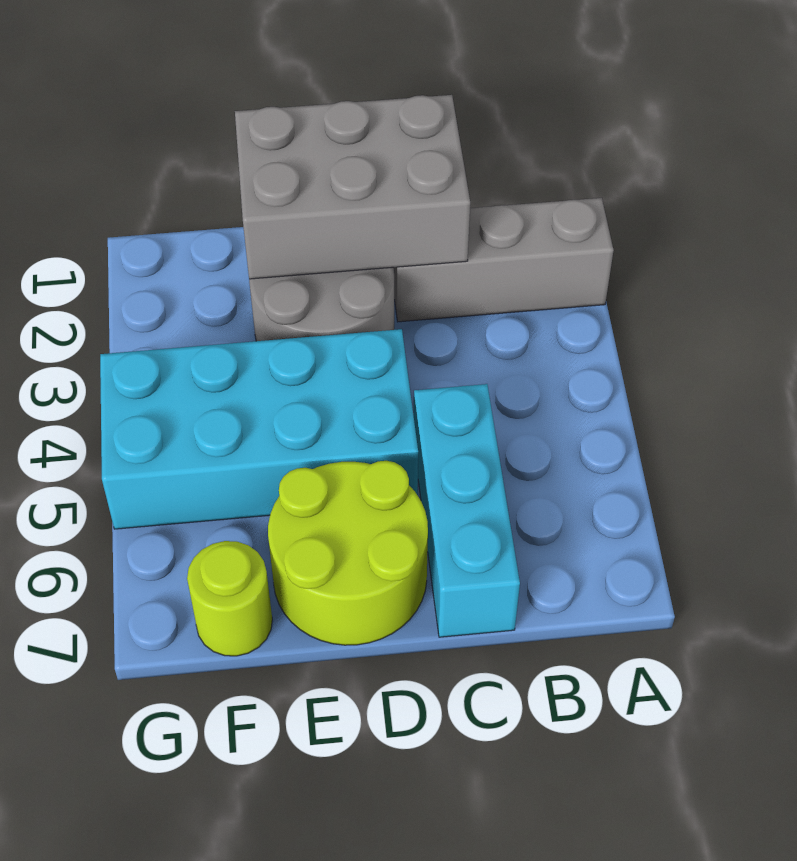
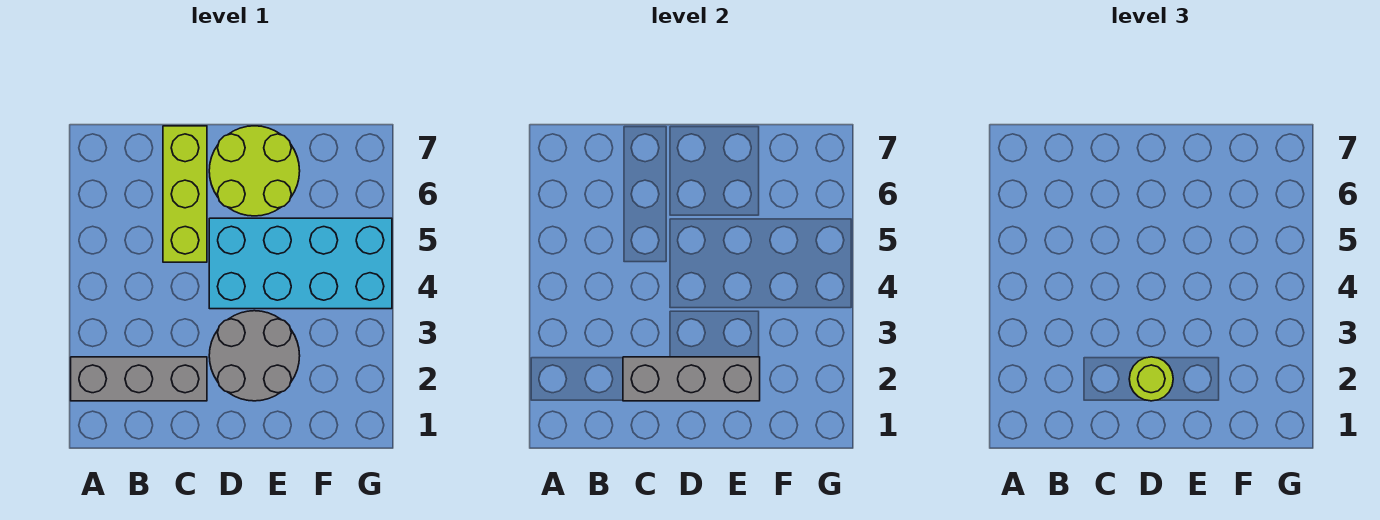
grey brick C1:E2 level 2 -> grey brick C2:E2 level 2
cyan brick C5:C7 level 1 -> lime brick C5:C7 level 1
lime round brick F7 level 1 -> lime round brick D2 level 3

